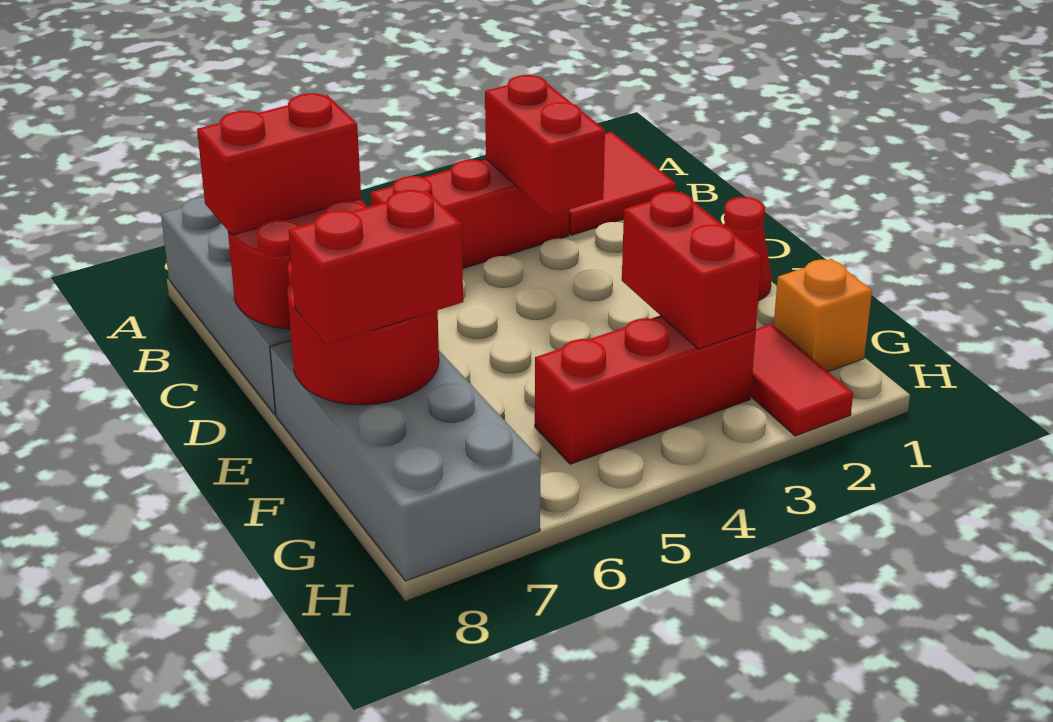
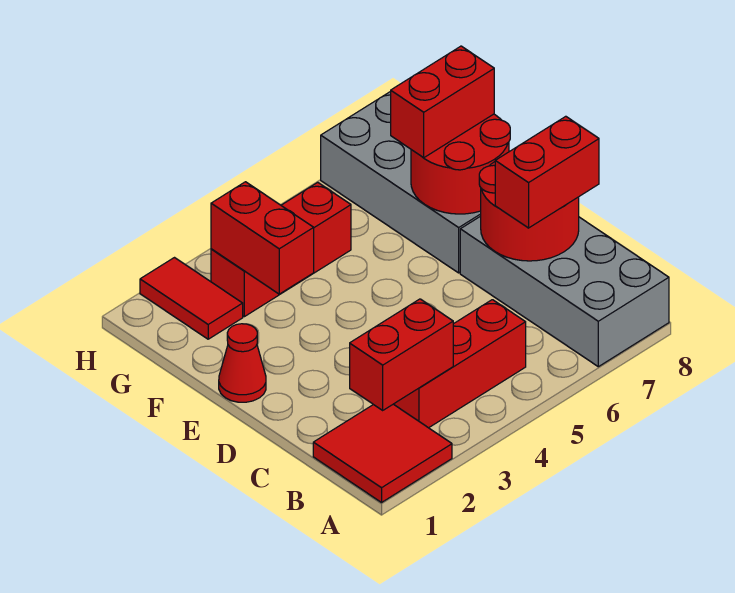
red brick B3:C3 level 2 -> red brick B2:B3 level 2
orange brick G1 level 1 -> none

